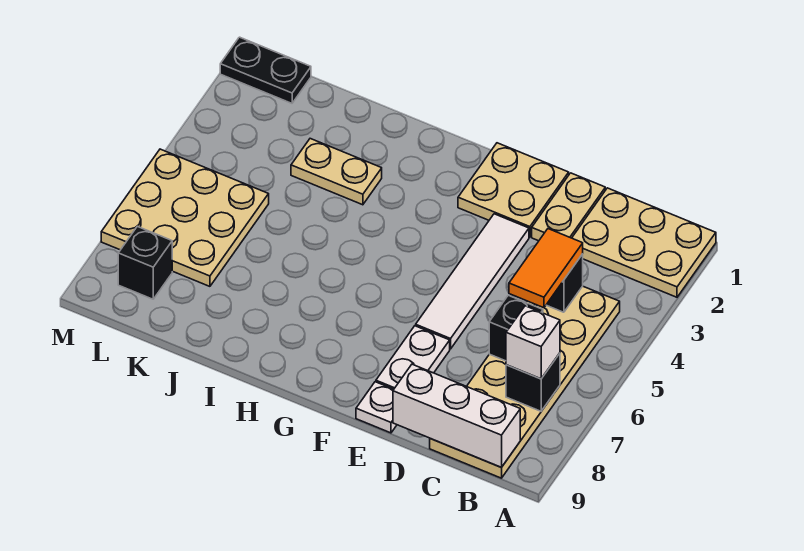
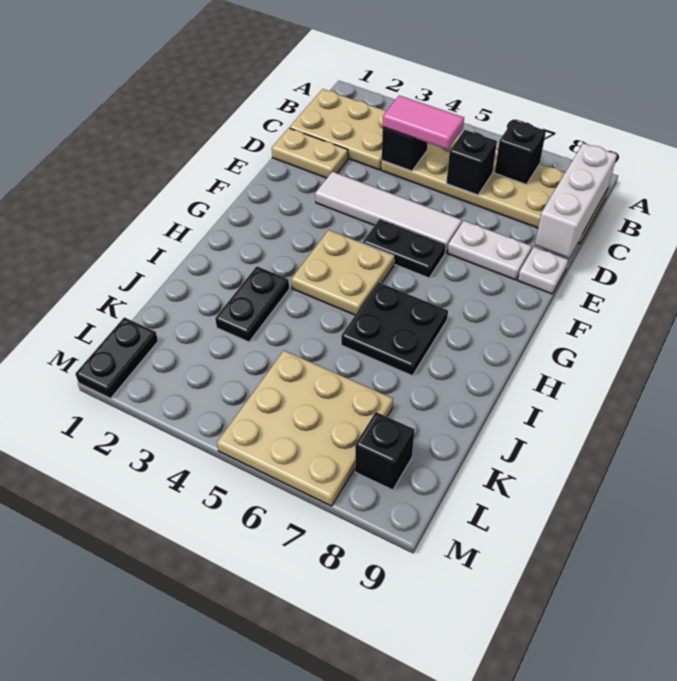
tan plate A1:C2 level 1 -> tan plate B1:C3 level 1
white brick B7 level 3 -> none
orange tile C4:C5 level 3 -> pink tile C4:C5 level 3
tan plate E1:F2 level 1 -> tan plate G4:H5 level 1
none -> black plate F5:F6 level 1
none -> black plate H6:I7 level 1
tan plate I3:J3 level 1 -> black plate I3:J3 level 1

